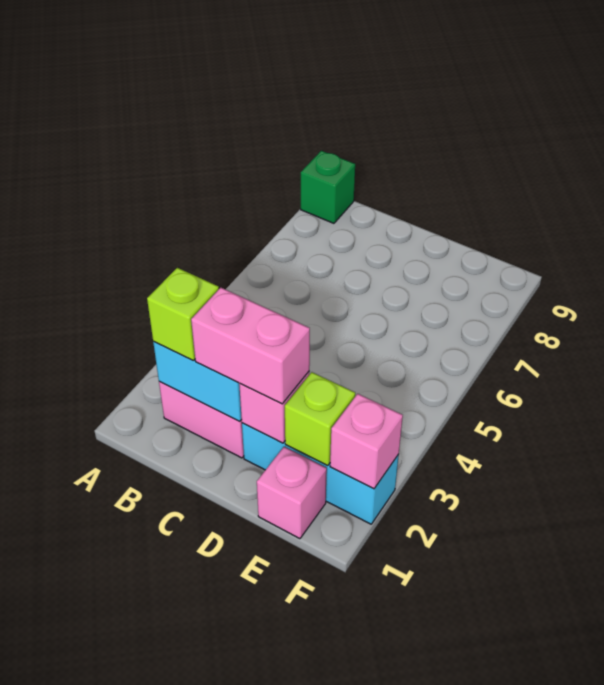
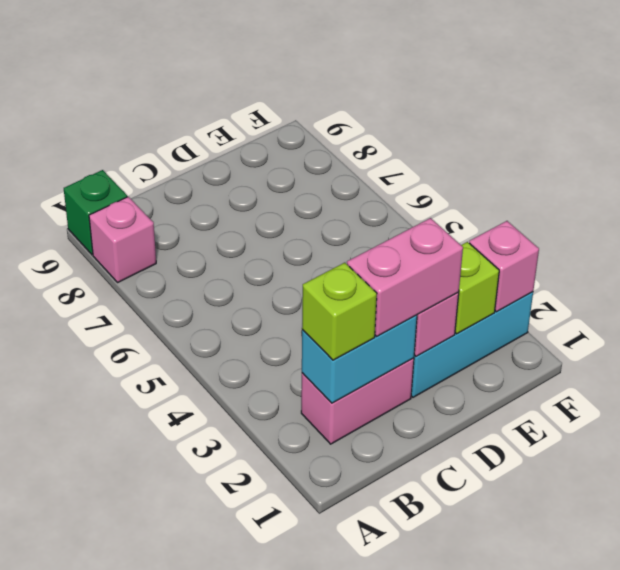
pink brick E1 level 1 -> pink brick A8 level 1

